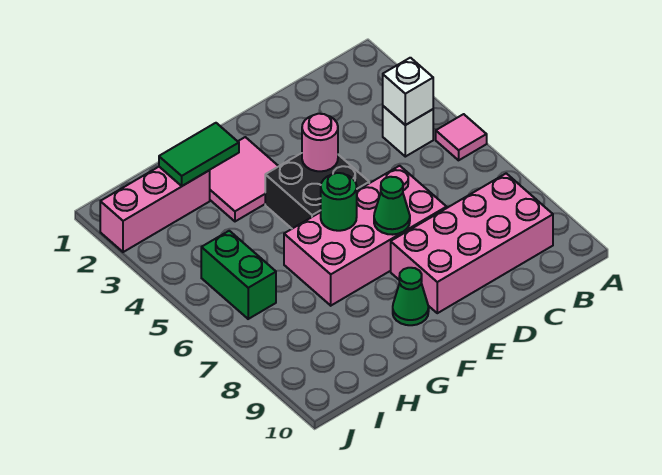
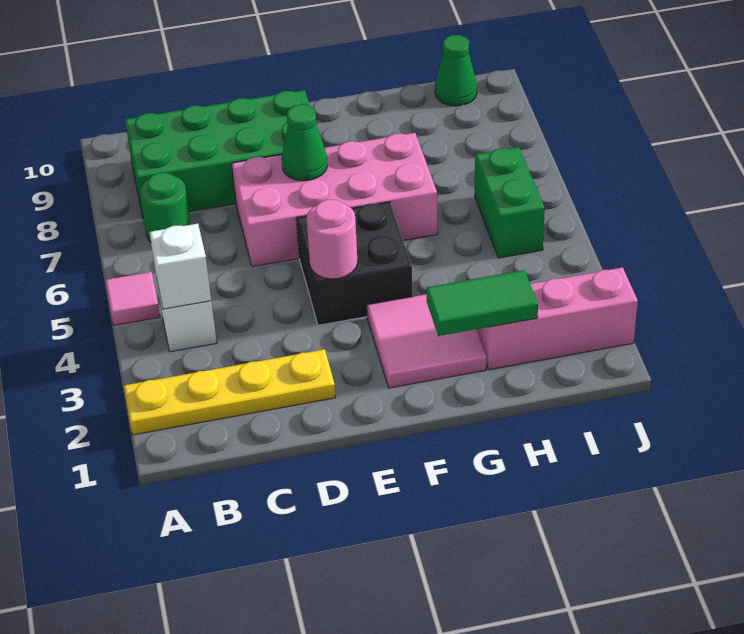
none -> yellow plate A2:D2 level 1
pink brick B8:E9 level 1 -> green brick B8:E9 level 1
green round brick F6 level 2 -> green round brick B7 level 1
green cone F9 level 1 -> green cone I10 level 1

